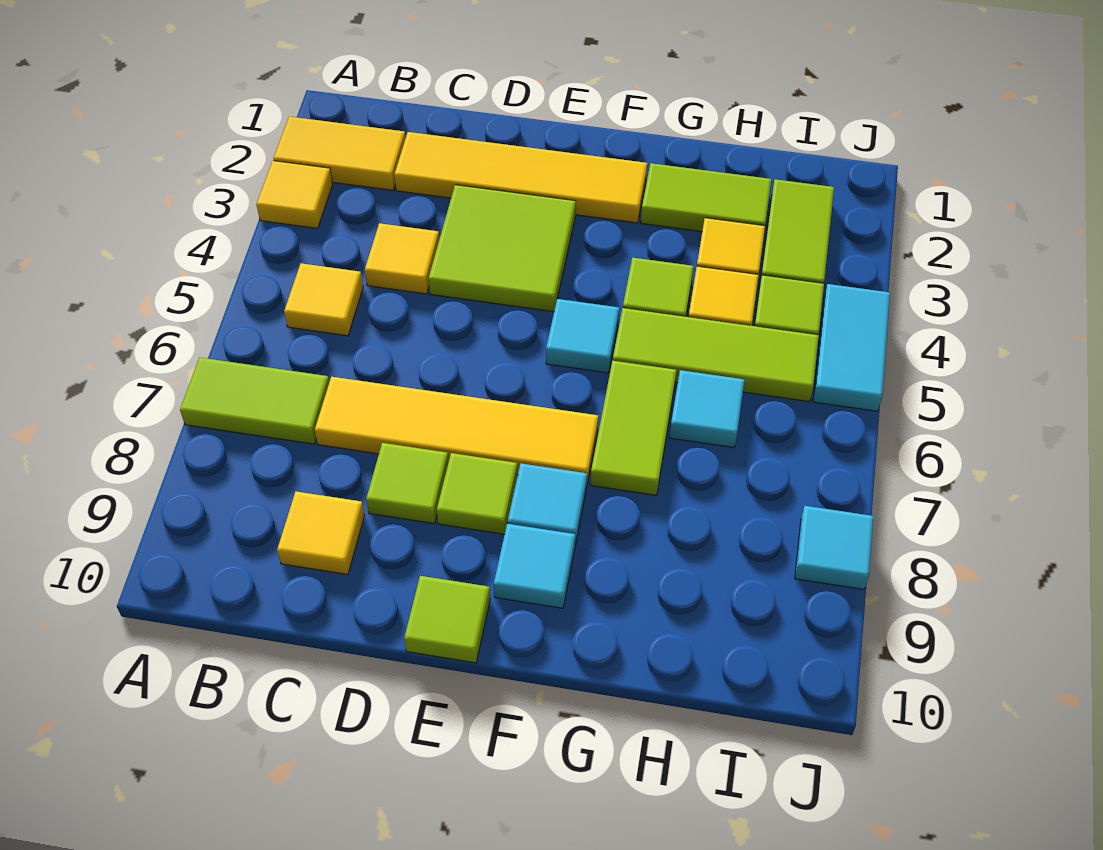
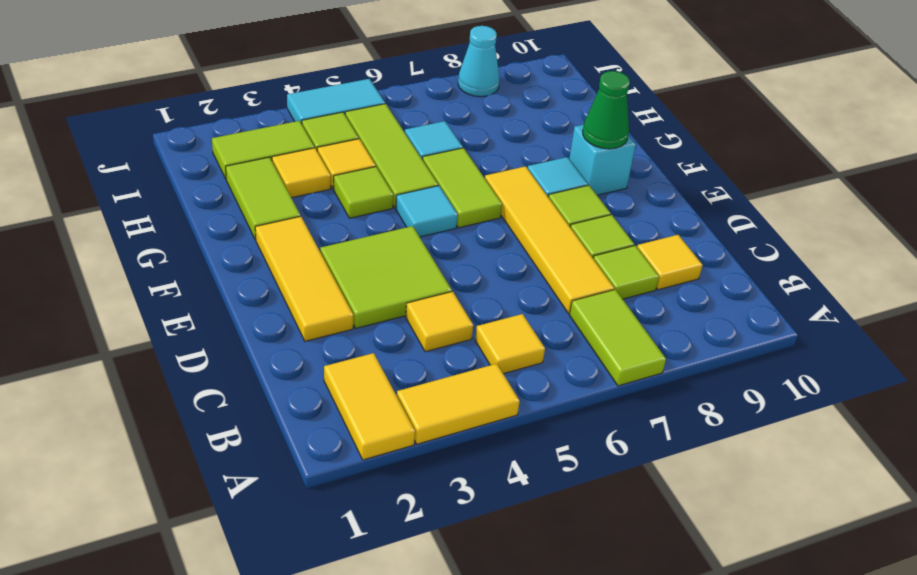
yellow tile A3 level 1 -> yellow tile A3:A4 level 1
yellow tile C2:F2 level 1 -> yellow tile D2:F2 level 1
lime tile E10 level 1 -> lime tile C8 level 1
cyan tile F9 level 1 -> cyan brick F9 level 1
none -> green cone F9 level 2
lime tile G6:G7 level 1 -> lime tile F6:G6 level 1
cyan tile J8 level 1 -> cyan cone J8 level 1

